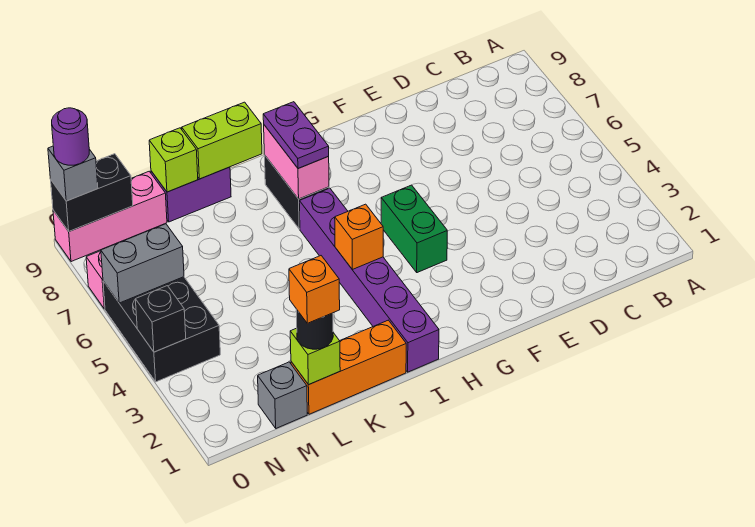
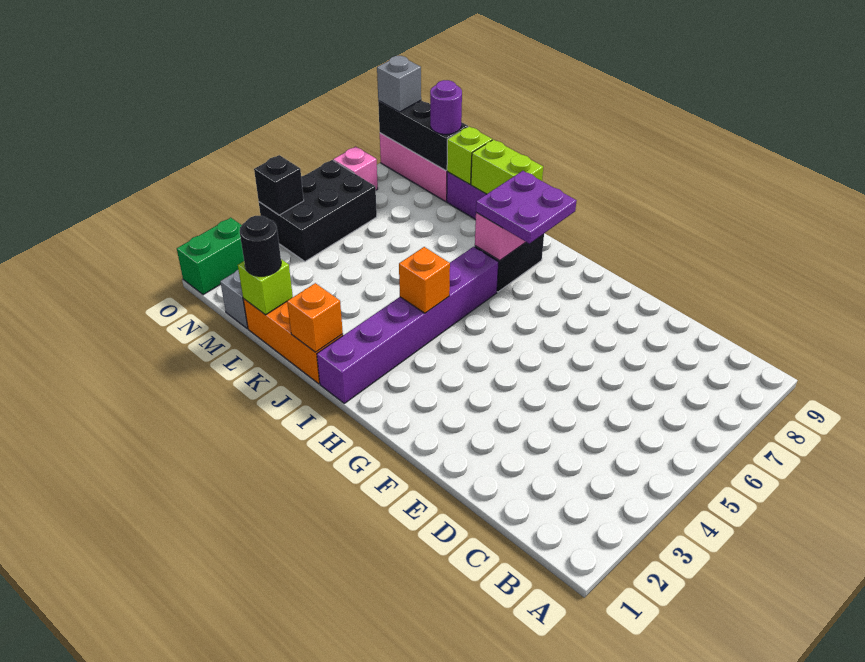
green brick G4:G5 level 1 -> green brick O1:O2 level 1
purple plate I7:I8 level 3 -> purple plate H7:I8 level 3
orange brick L1 level 4 -> orange brick J1 level 2
grey brick N6:O6 level 2 -> none
black brick N9:O9 level 2 -> black brick M9:O9 level 2
purple round brick O9 level 4 -> purple round brick M9 level 3

